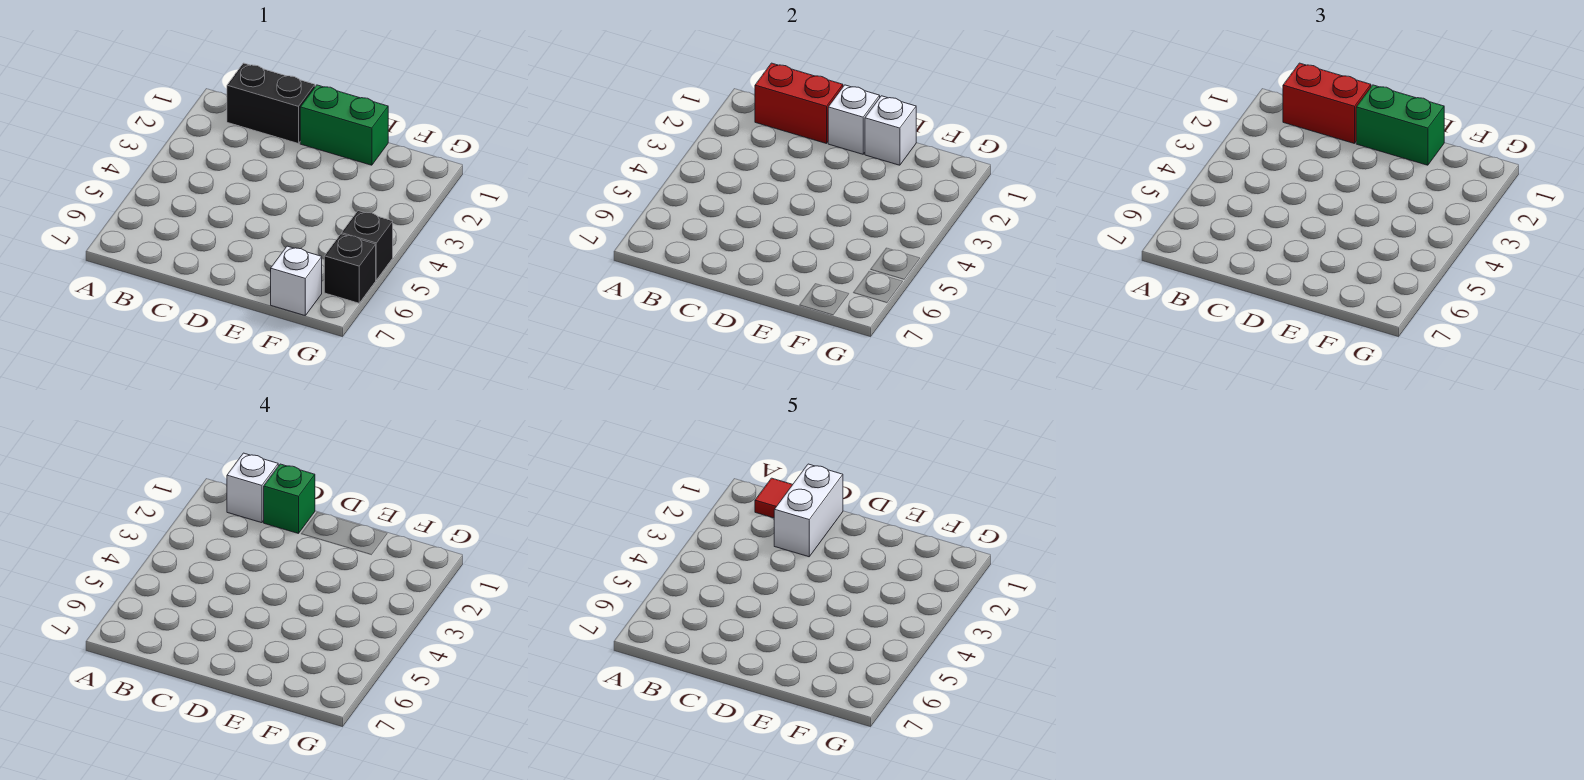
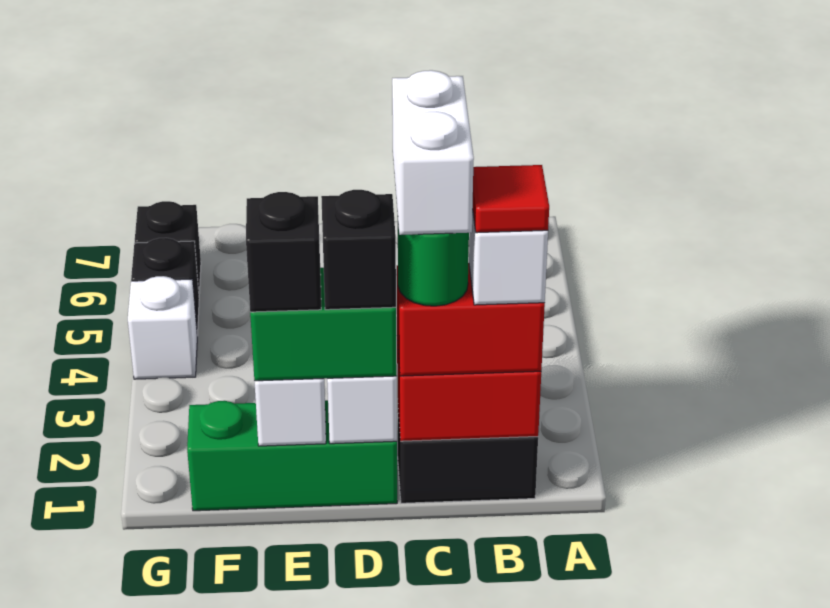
green brick C1 level 4 -> green round brick C1 level 4
green brick D1:E1 level 1 -> green brick D1:F1 level 1
none -> black brick D1 level 4
none -> black brick E1 level 4
white brick F7 level 1 -> white brick G4 level 1

